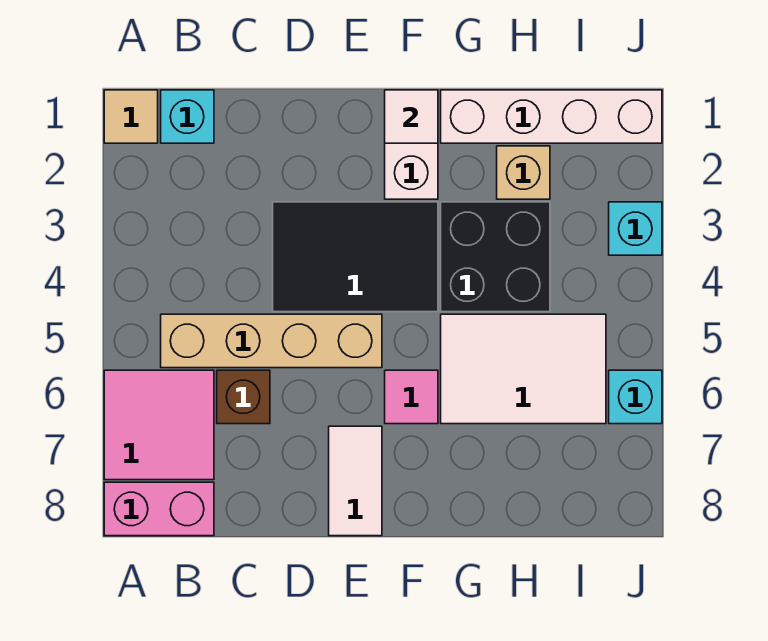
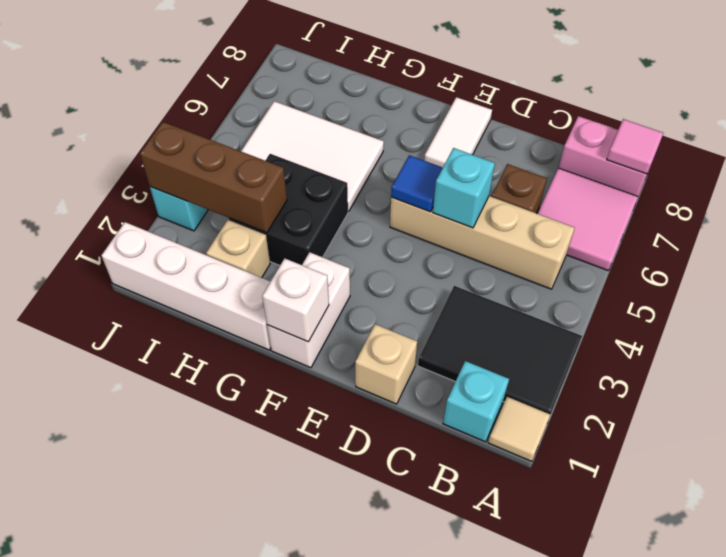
none -> tan brick D1 level 1
black tile D3:F4 level 1 -> black tile A2:C3 level 1
none -> blue tile E5 level 2
white tile F1 level 2 -> white brick F1 level 2
pink tile F6 level 1 -> pink tile A8 level 2
none -> brown brick H3:J3 level 2
cyan brick J6 level 1 -> cyan brick D5 level 2

